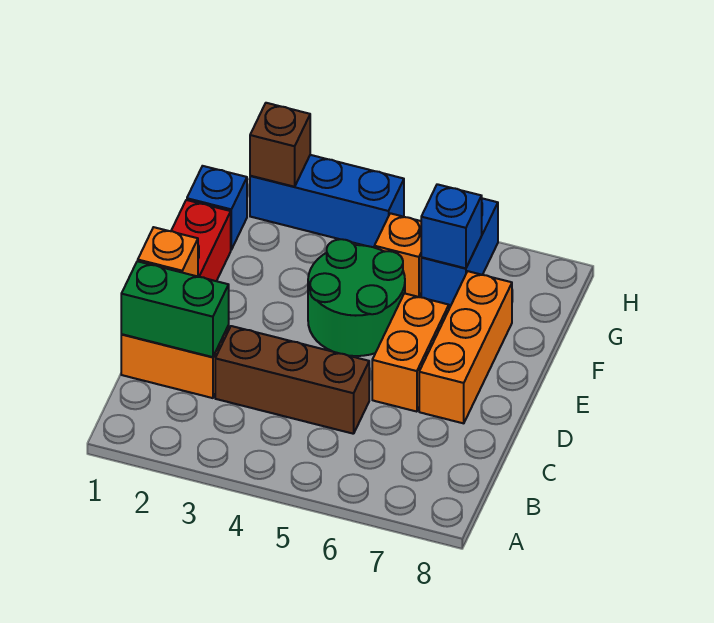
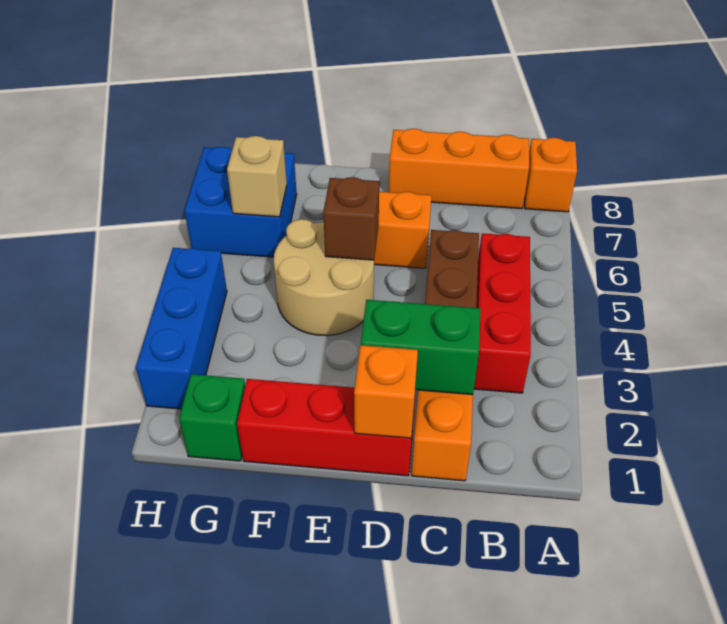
none -> red brick B3:B5 level 1
green brick C1:C2 level 2 -> green brick C2:D2 level 2
orange brick D7:F7 level 1 -> orange brick B8:D8 level 1
green round brick E4:F5 level 1 -> tan round brick E4:F5 level 1
blue brick G1 level 1 -> green brick G1 level 1
orange brick G5 level 1 -> orange brick A8 level 1
blue brick G6:H6 level 1 -> blue brick G6:H7 level 1
blue brick G6 level 2 -> tan brick G6 level 2
brown brick H2 level 2 -> brown brick E5 level 2

